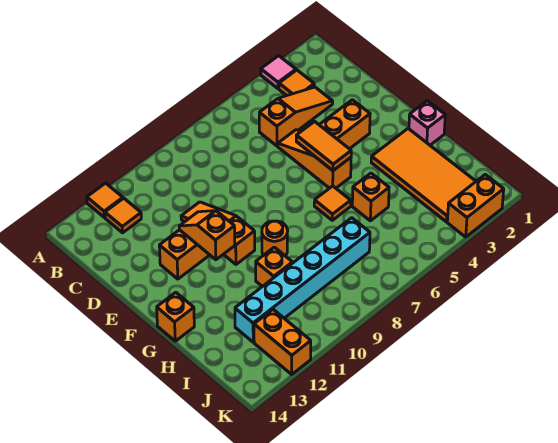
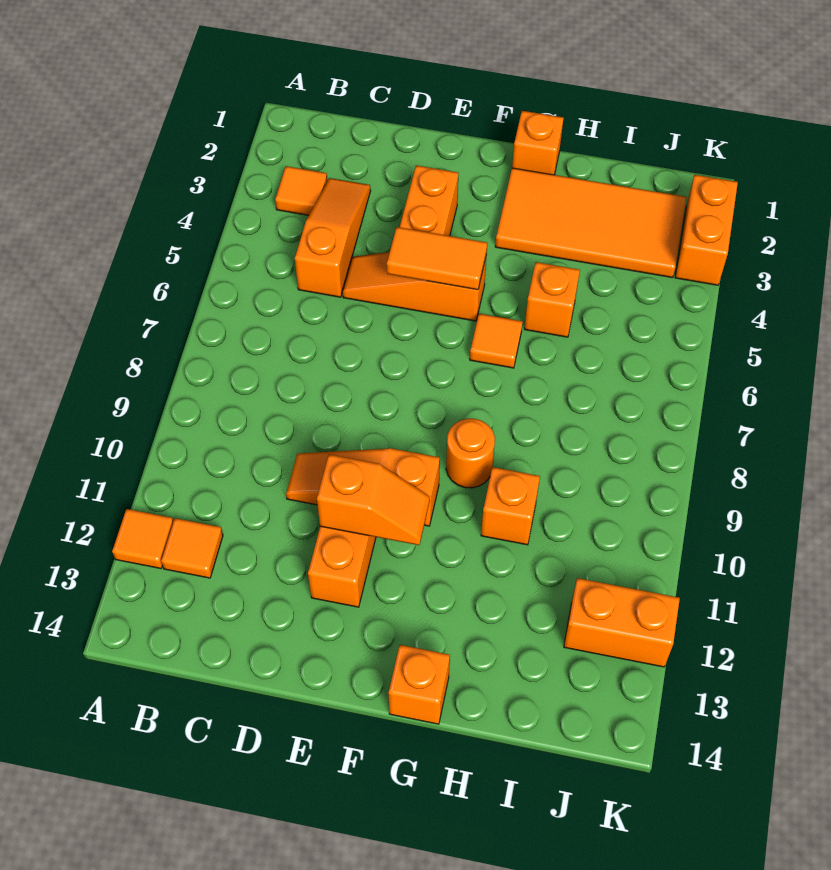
pink tile A3 level 1 -> none
orange slope E11:F11 level 2 top F -> orange slope E11:F11 level 2 top E
pink brick G1 level 1 -> orange brick G1 level 1
cyan brick I7:I12 level 1 -> none

